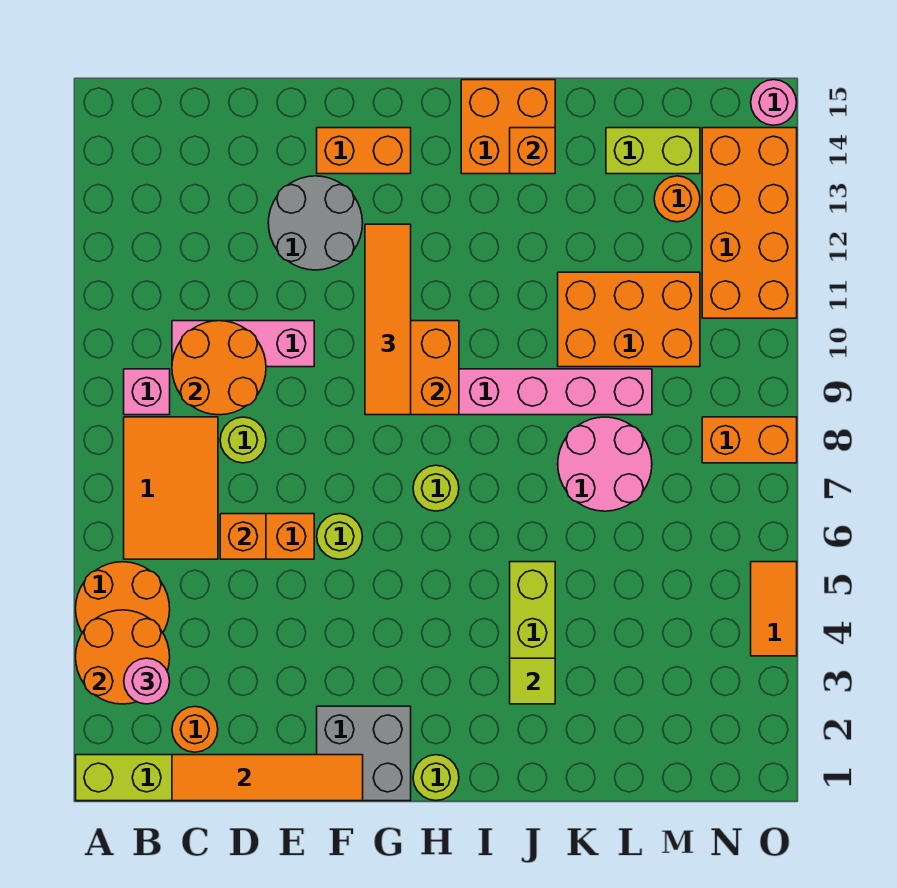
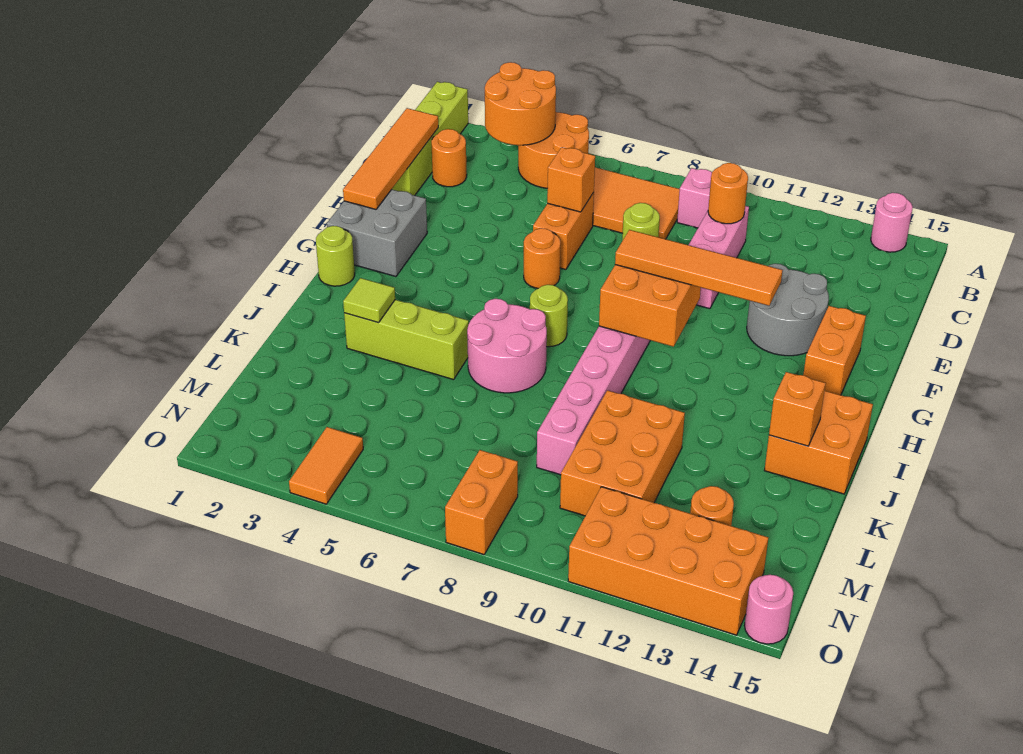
pink round brick B3 level 3 -> pink round brick A14 level 1
orange round brick C9:D10 level 2 -> orange round brick C10 level 2
lime round brick F6 level 1 -> orange round brick F6 level 1
pink round brick K7:L8 level 1 -> pink round brick I6:J7 level 1
lime brick L14:M14 level 1 -> none
orange tile O4:O5 level 1 -> orange tile N4:O4 level 1

